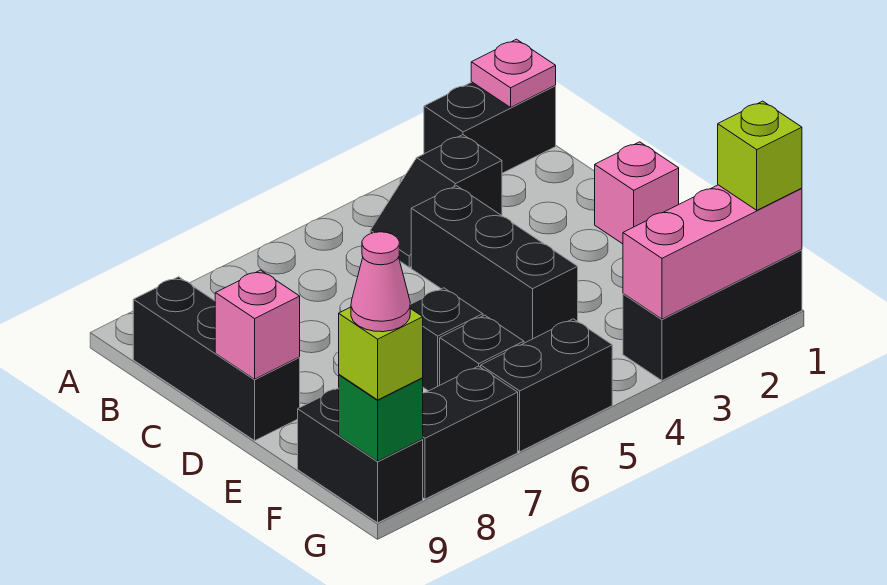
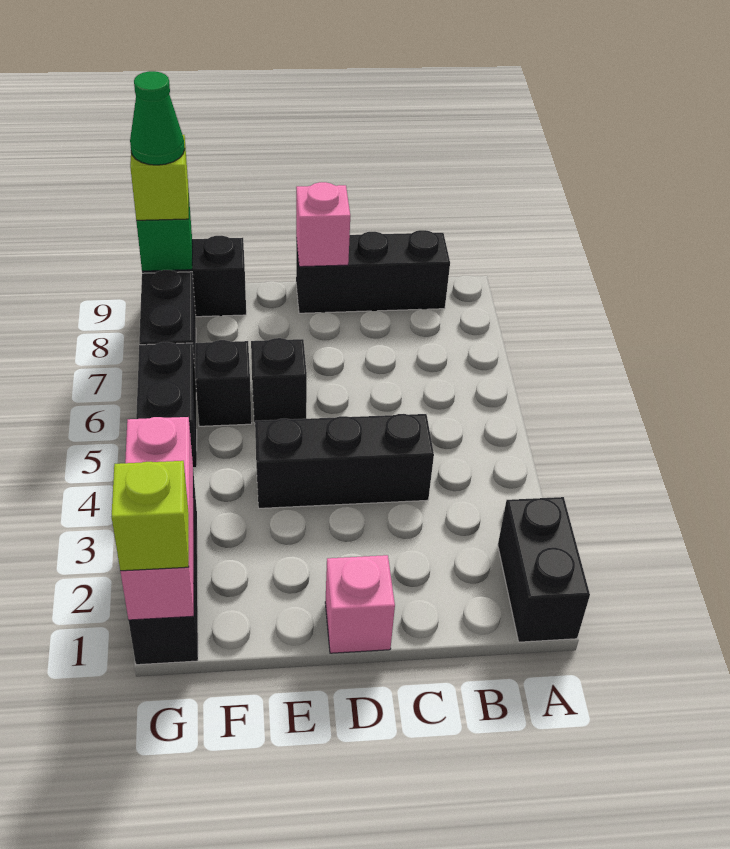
pink plate A1 level 2 -> none
black slope B3:B4 level 1 top 3 -> none
pink cone G9 level 4 -> green cone G9 level 4

